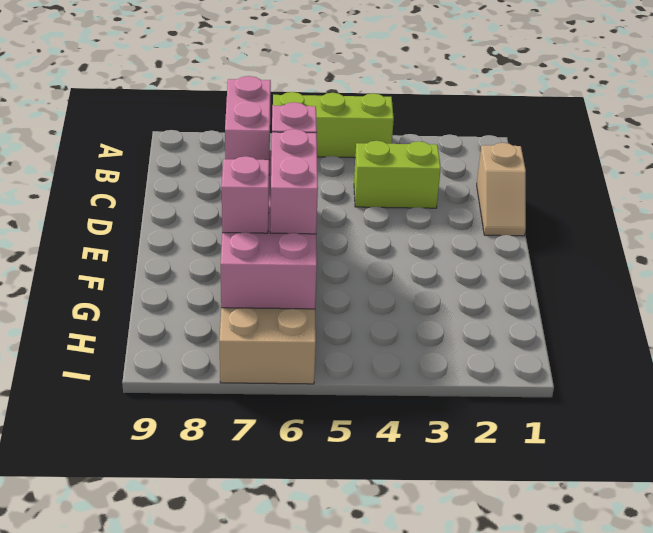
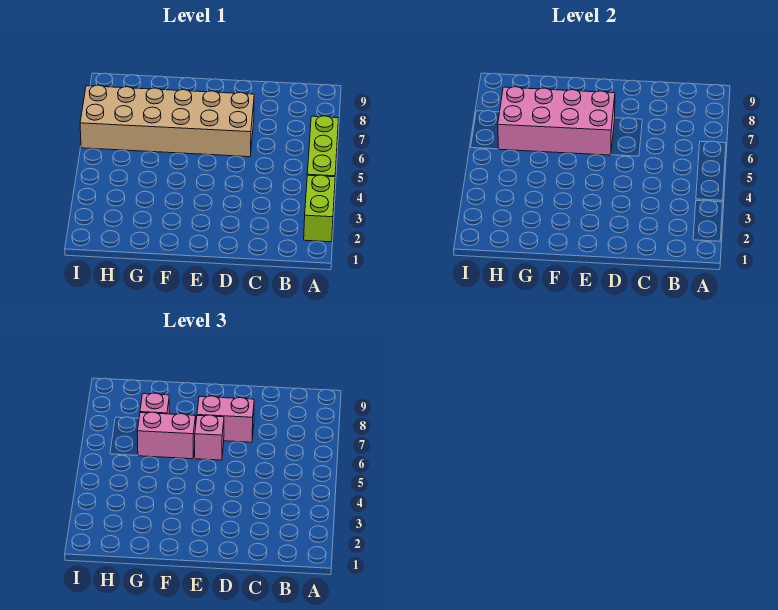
tan slope C1:D1 level 1 top C -> none
lime brick C3:C4 level 1 -> lime brick A2:A3 level 1

